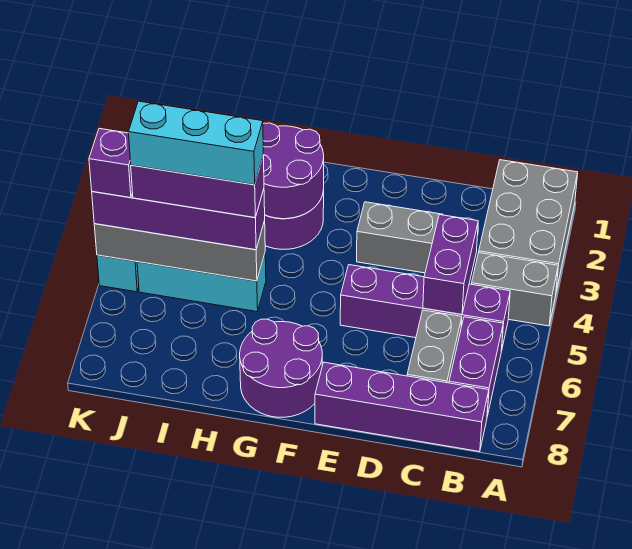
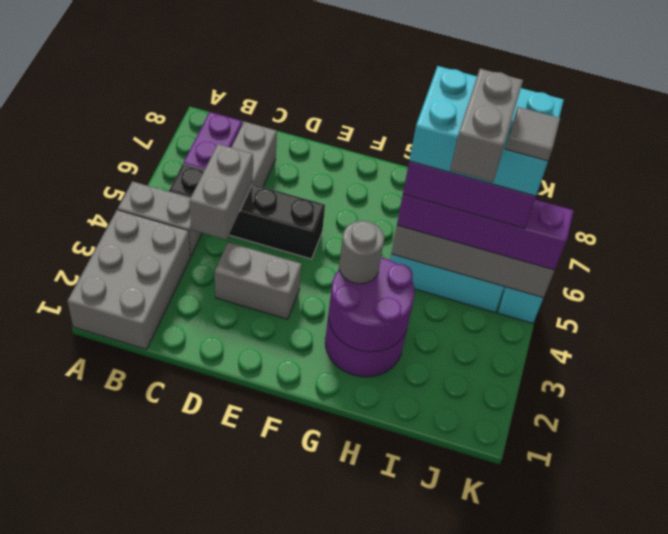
purple brick B5:E5 level 1 -> black brick B5:E5 level 1
purple brick B8:E8 level 1 -> none
purple brick C4:C5 level 2 -> grey brick C4:C5 level 2
purple round brick F7:G8 level 1 -> none
none -> grey round brick G3 level 3
cyan brick H5:J5 level 5 -> cyan brick H5:J6 level 5
none -> grey brick I4:I5 level 6
none -> grey tile J5 level 6
purple brick K5 level 4 -> none

